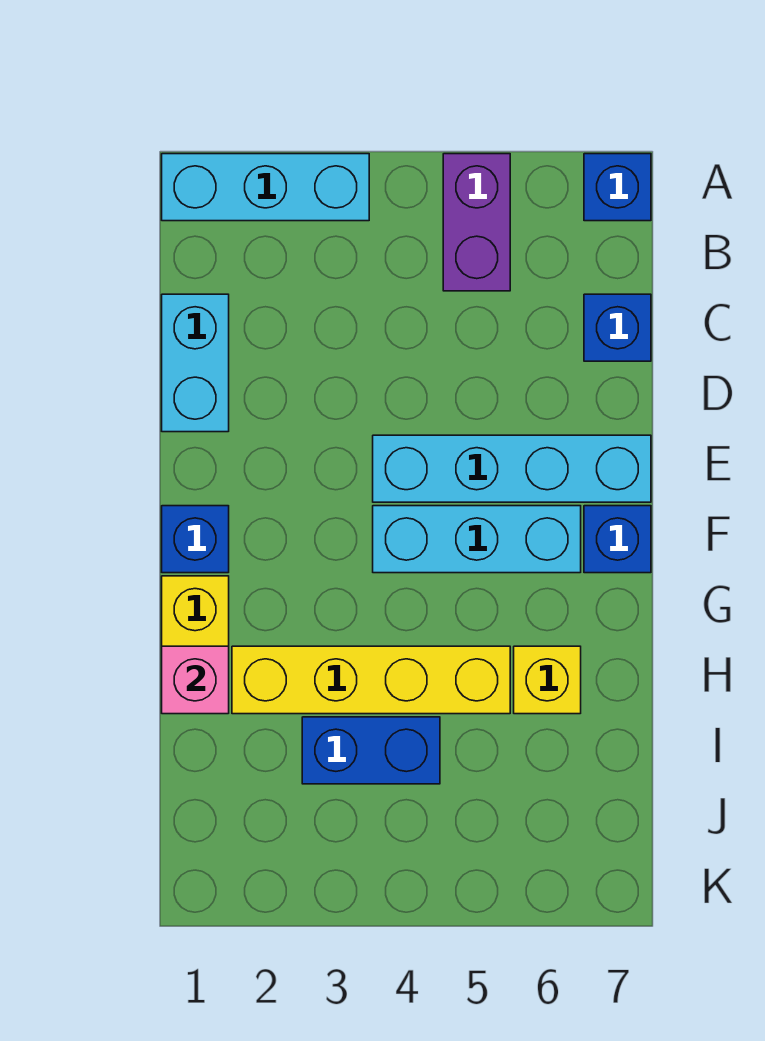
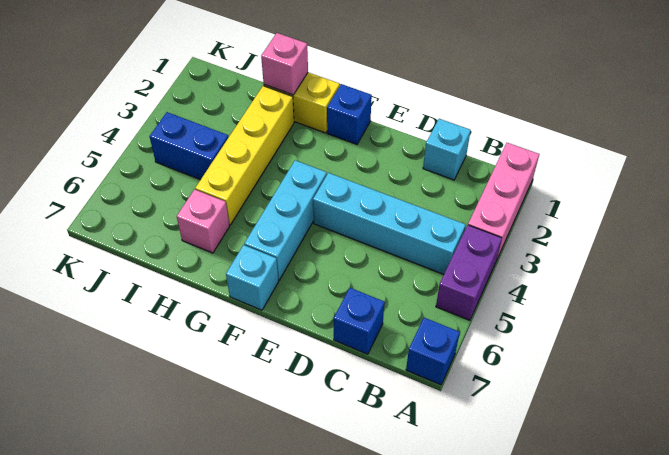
cyan brick A1:A3 level 1 -> pink brick A1:A3 level 1
purple brick A5:B5 level 1 -> purple brick A4:A5 level 1
cyan brick C1:D1 level 1 -> cyan brick C1 level 1
cyan brick E4:E7 level 1 -> cyan brick B4:E4 level 1
blue brick F7 level 1 -> cyan brick F7 level 1
yellow brick H6 level 1 -> pink brick H6 level 1
blue brick I3:I4 level 1 -> blue brick I4:J4 level 1

